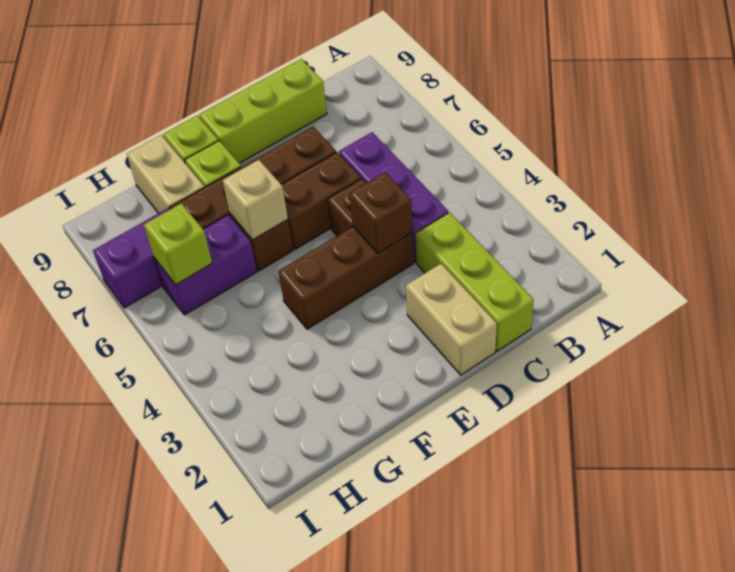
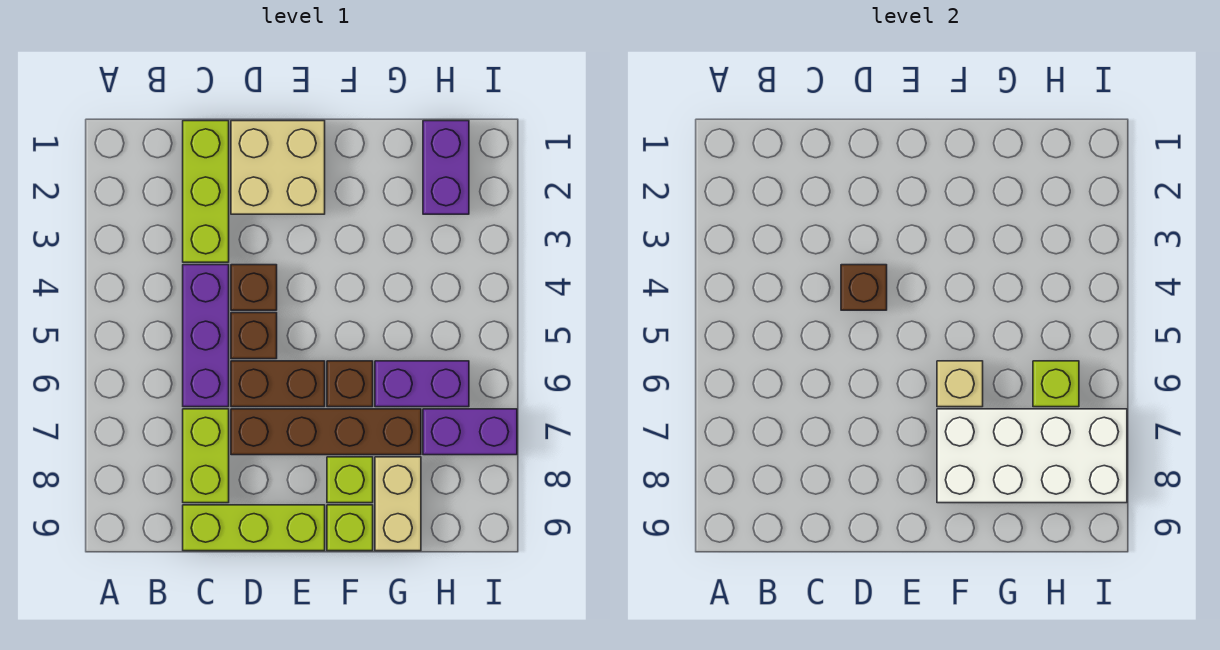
none -> lime brick C7:C8 level 1
tan brick D1:D2 level 1 -> tan brick D1:E2 level 1
brown brick D4:F4 level 1 -> brown brick D4 level 1
none -> white brick F7:I8 level 2
none -> purple brick H1:H2 level 1

